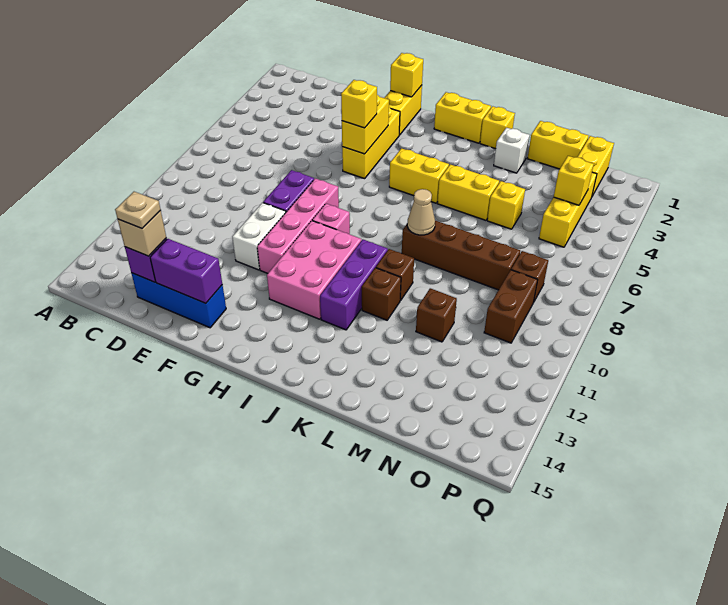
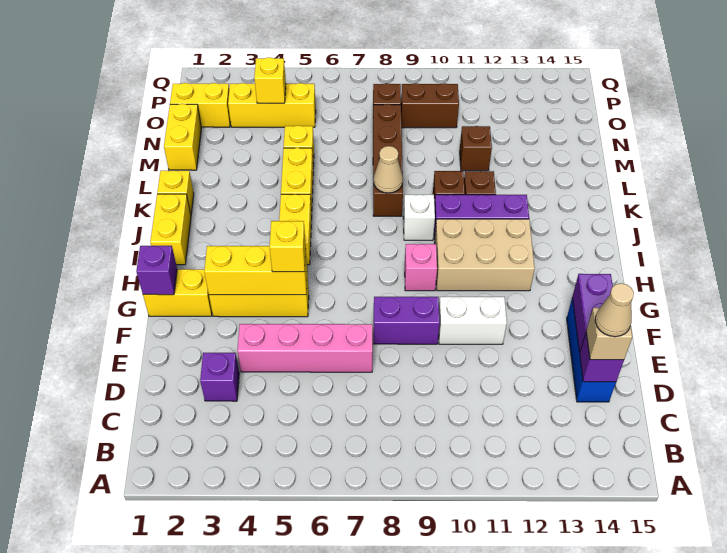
none -> purple brick D3 level 1
tan plate D14 level 4 -> tan cone D14 level 4
yellow brick G1 level 2 -> purple brick G1 level 2
yellow brick G4:G5 level 2 -> yellow brick G3:G5 level 2
pink brick G8:G11 level 1 -> pink brick E4:E7 level 1
pink brick H10:I12 level 1 -> tan brick H10:I12 level 1
white brick L2 level 1 -> white brick J9 level 1

